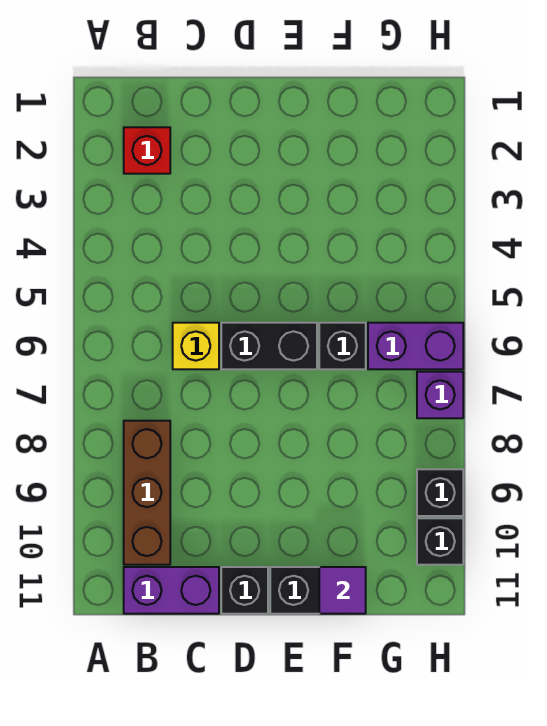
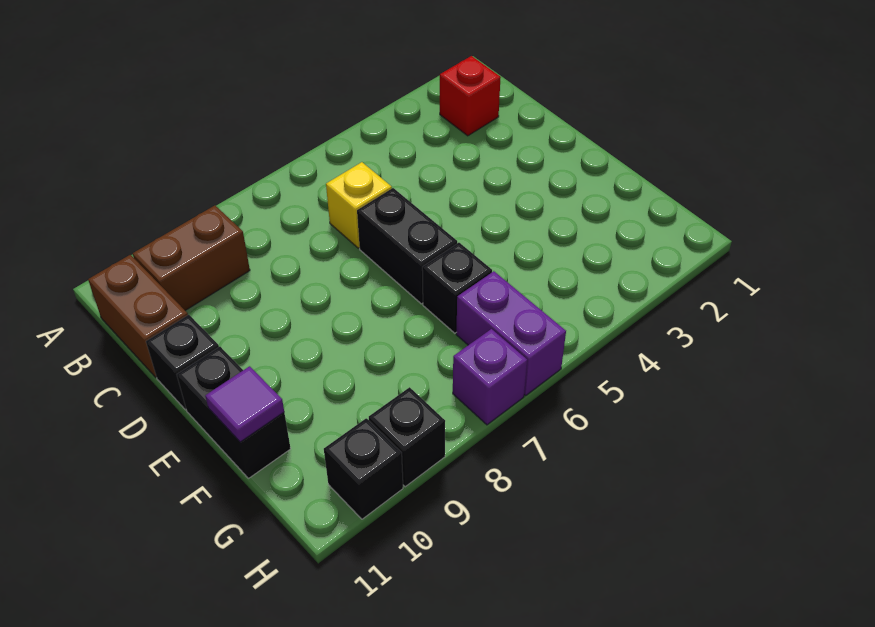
brown brick B8:B10 level 1 -> brown brick B9:B10 level 1
purple brick B11:C11 level 1 -> brown brick B11:C11 level 1

